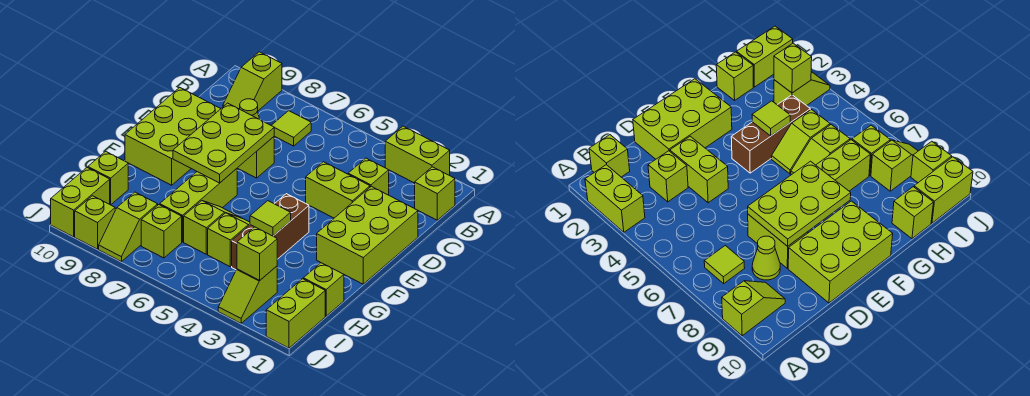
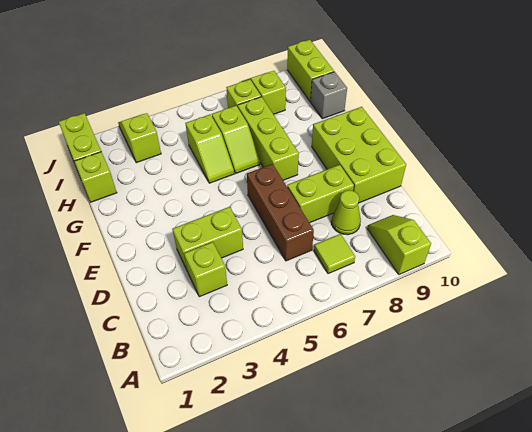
lime brick A2:A3 level 1 -> none
lime brick B1 level 1 -> none
lime brick D1:F2 level 1 -> none
lime plate D7:F8 level 2 -> none
brown brick F4:H4 level 1 -> brown brick C6:E6 level 1
lime tile G4 level 2 -> none
lime brick H10 level 1 -> grey brick H10 level 1
lime brick I3 level 2 -> none
lime brick J9 level 1 -> none

